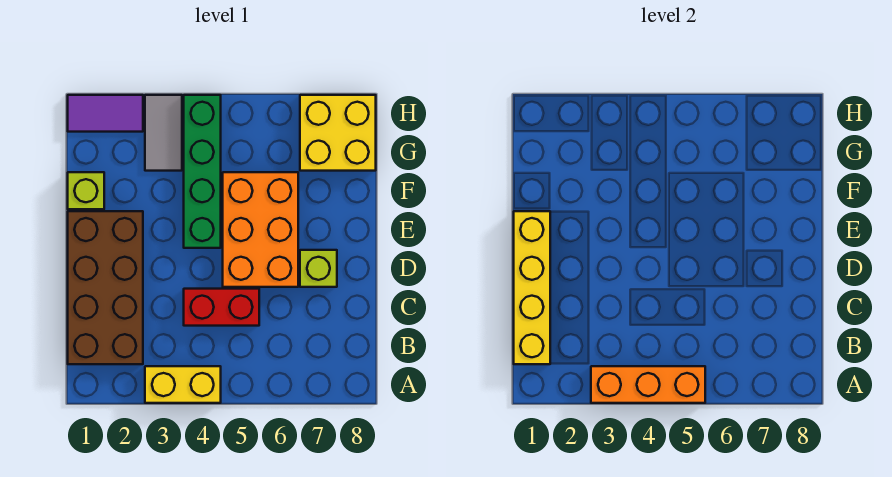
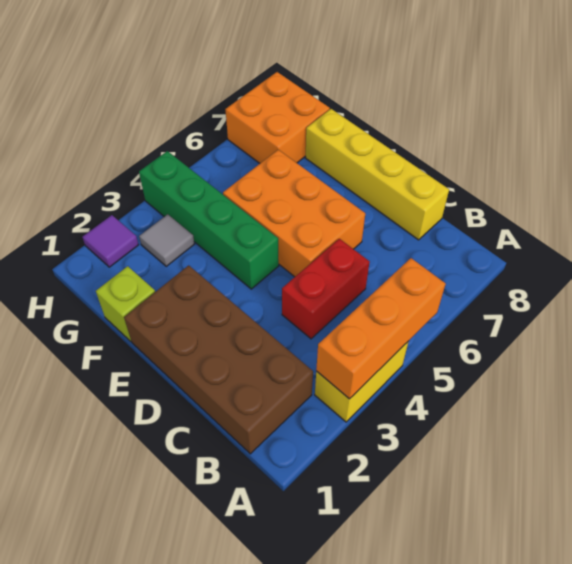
yellow brick B1:E1 level 2 -> yellow brick C8:F8 level 1
lime brick D7 level 1 -> none
grey tile G3:H3 level 1 -> grey tile G3 level 1
yellow brick G7:H8 level 1 -> orange brick G7:H8 level 1
purple tile H1:H2 level 1 -> purple tile H2 level 1

